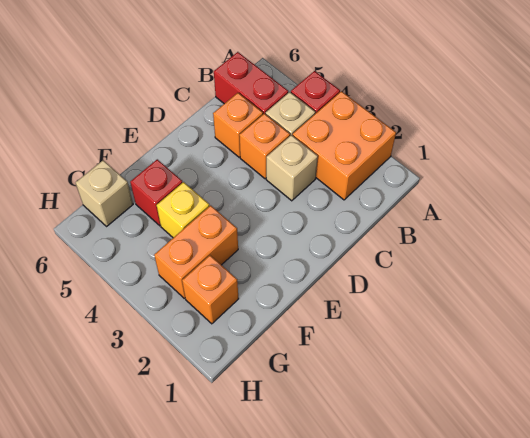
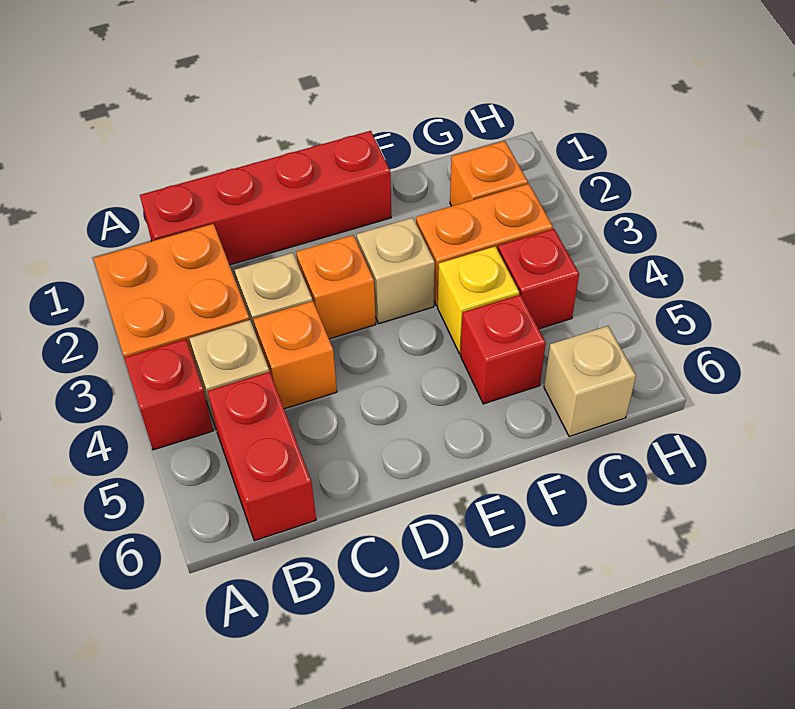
none -> red brick B1:E1 level 1
orange brick C5 level 1 -> orange brick D3 level 1
none -> tan brick E3 level 1
none -> red brick G4 level 1

